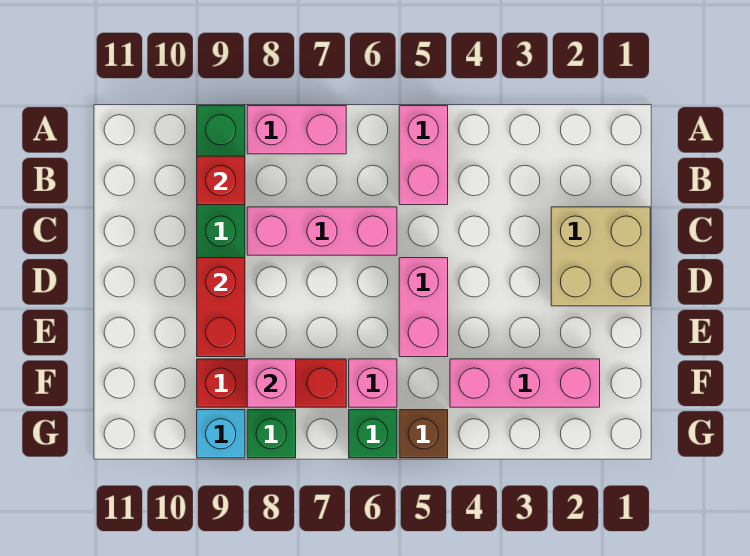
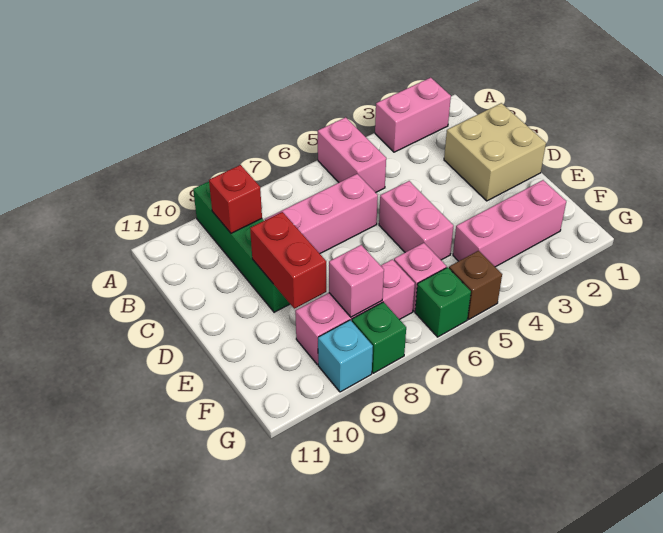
pink brick A7:A8 level 1 -> pink brick A2:A3 level 1
red brick F7:F9 level 1 -> pink brick F7:F9 level 1

